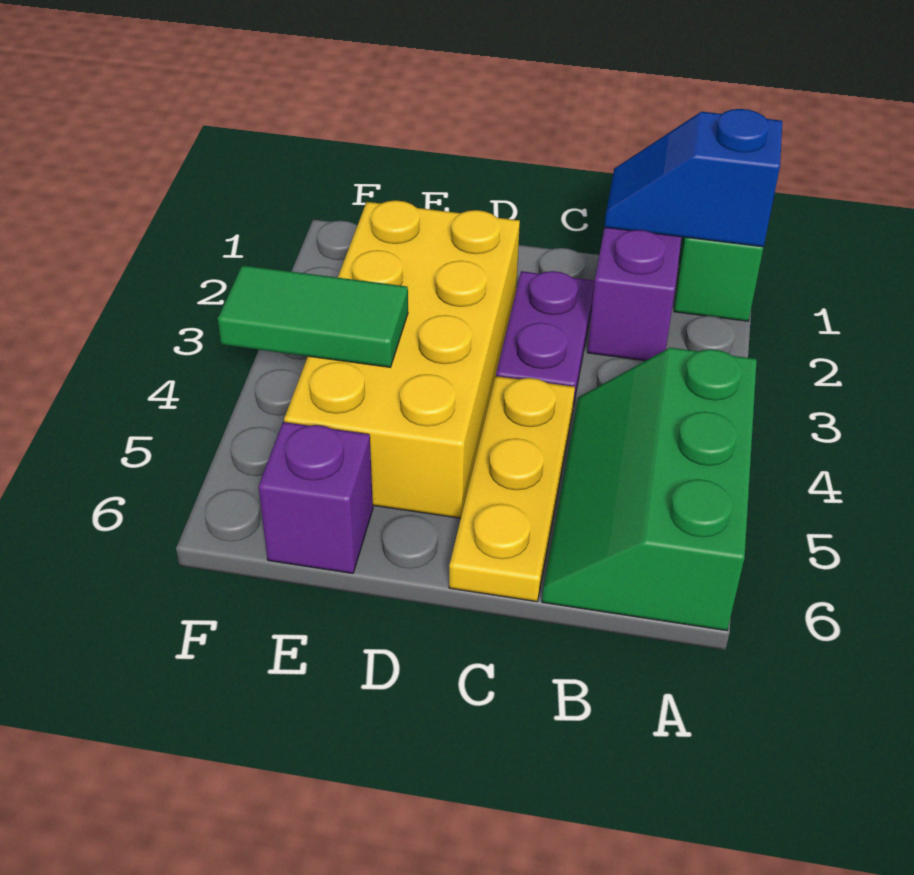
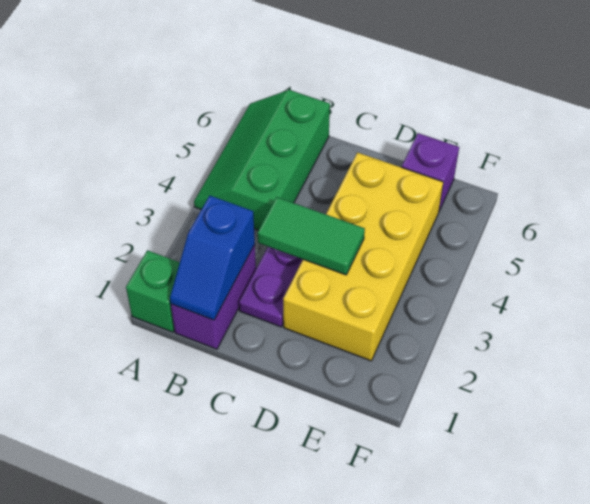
blue slope A1:B1 level 2 top A -> blue slope B1:B2 level 2 top 2
green slope A4:B6 level 1 top A -> green slope A4:B6 level 1 top B
yellow plate C4:C6 level 1 -> none
green tile E4:F4 level 2 -> green tile C3:D3 level 2

